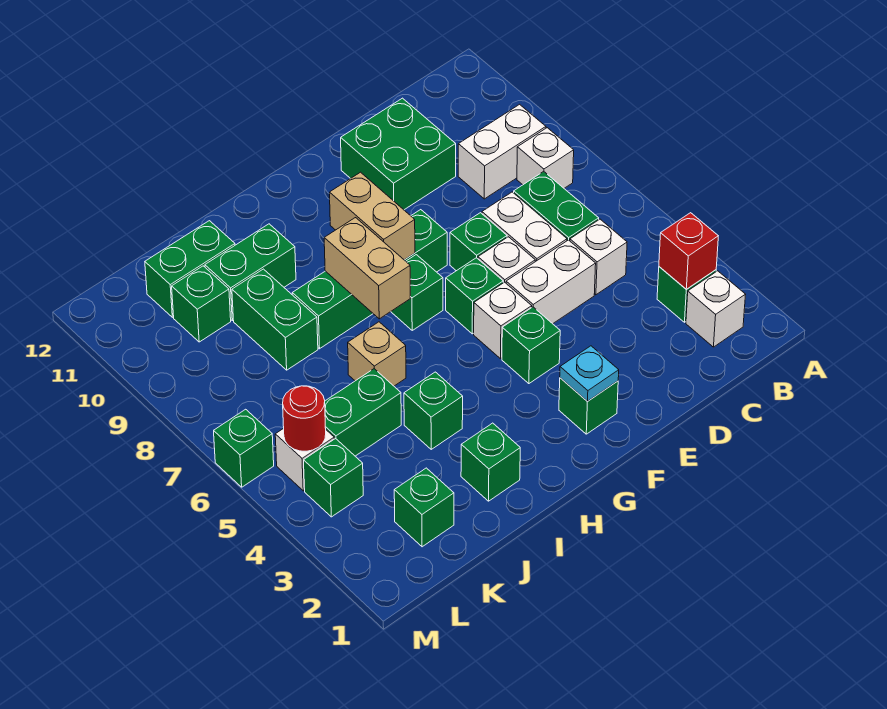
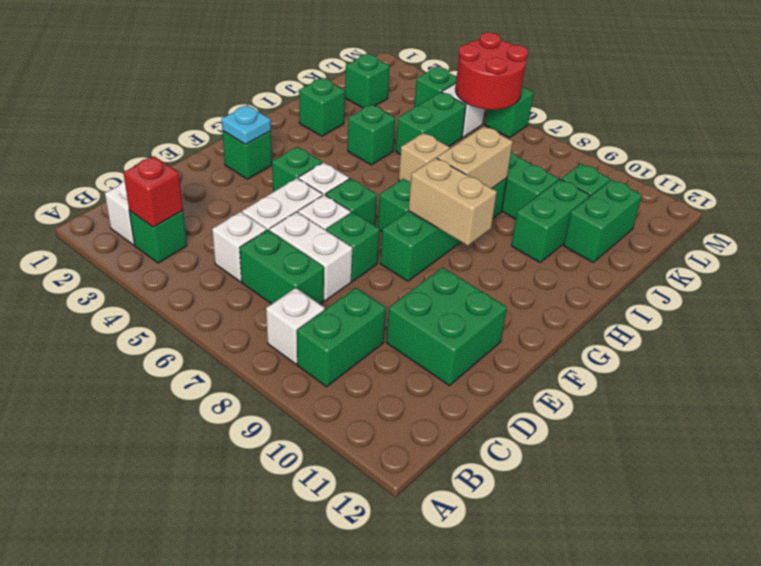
white brick B9:C9 level 1 -> green brick B9:C9 level 1
tan brick H7:H8 level 2 -> tan brick H8:I8 level 2
red round brick L5 level 2 -> red round brick L5:M6 level 2

